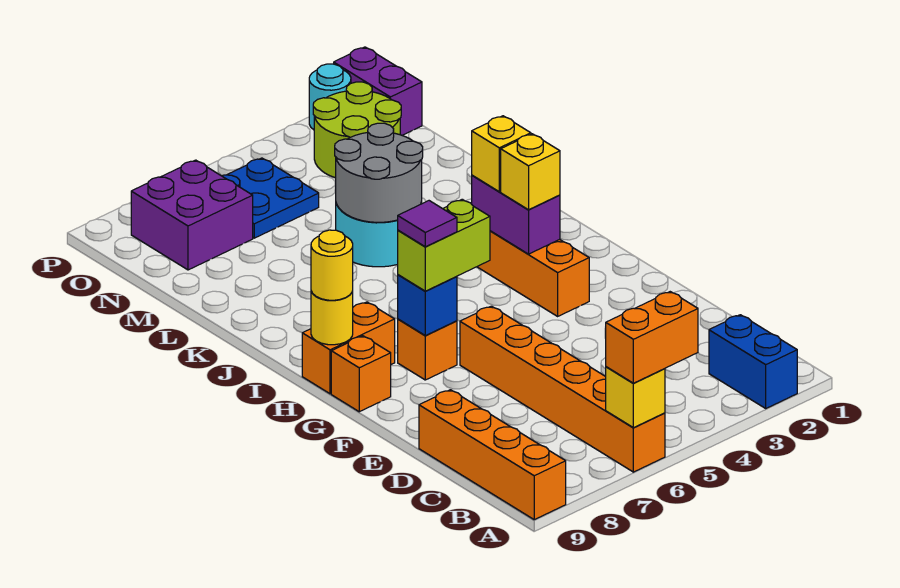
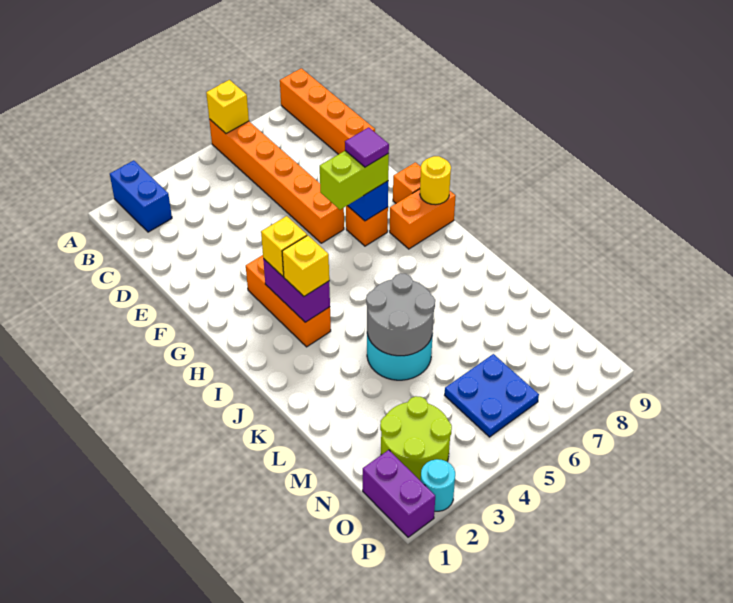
orange brick A5:A6 level 3 -> none
yellow round brick H9 level 3 -> none
purple brick N7:O8 level 1 -> none

